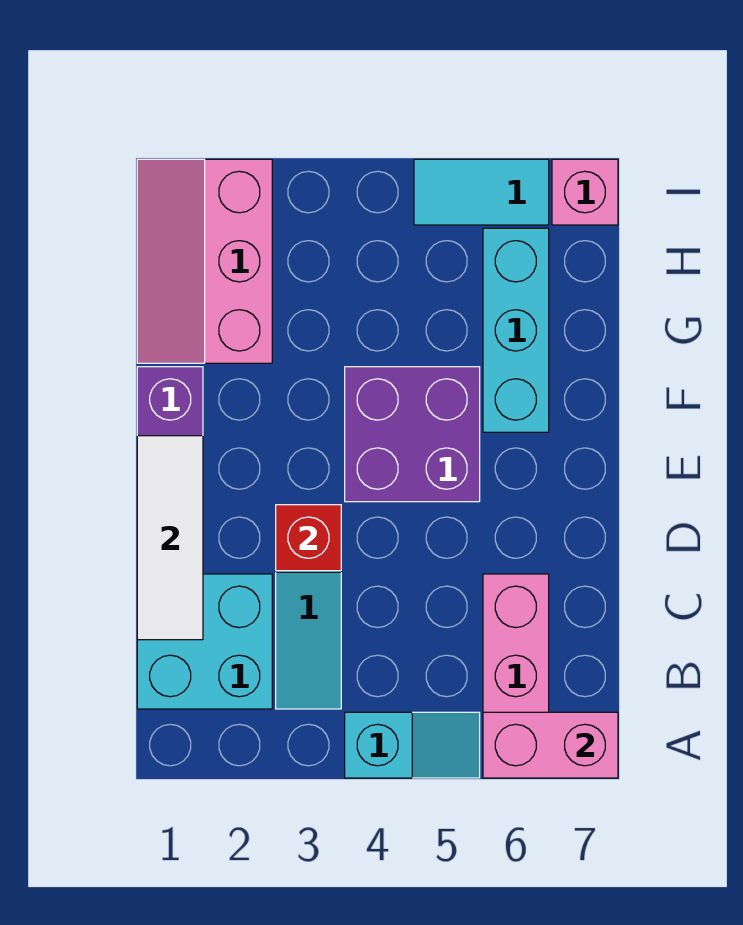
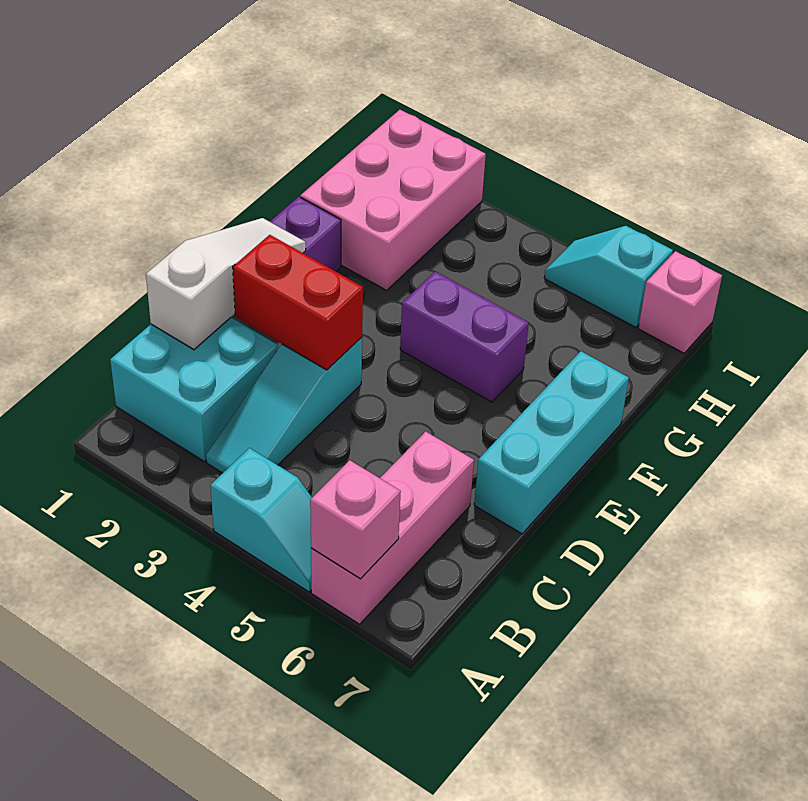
pink brick A6:A7 level 2 -> pink brick A6 level 2
white tile C1:E1 level 2 -> white slope C1:E1 level 2 top C
red brick D3 level 2 -> red brick D2:D3 level 2
purple brick E4:F5 level 1 -> purple brick F4:F5 level 1
cyan brick F6:H6 level 1 -> cyan brick D7:F7 level 1
pink slope G1:I2 level 1 top 2 -> pink brick G1:I2 level 1
cyan tile I5:I6 level 1 -> cyan slope I5:I6 level 1 top 6

